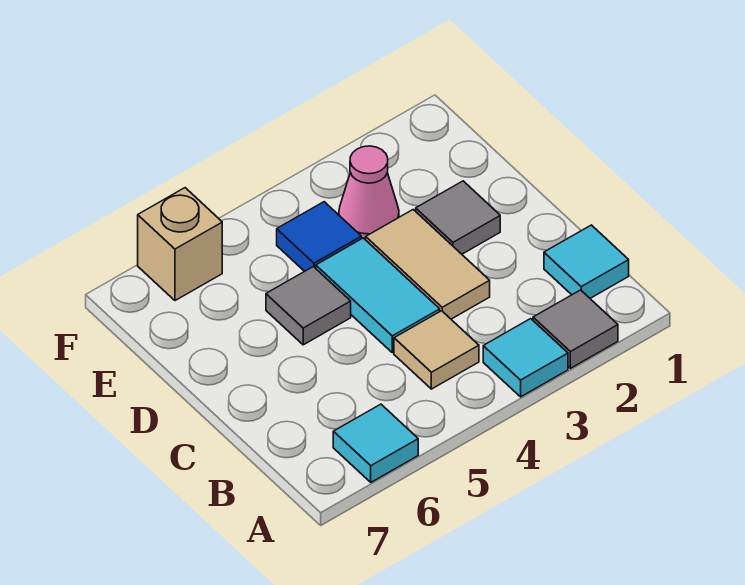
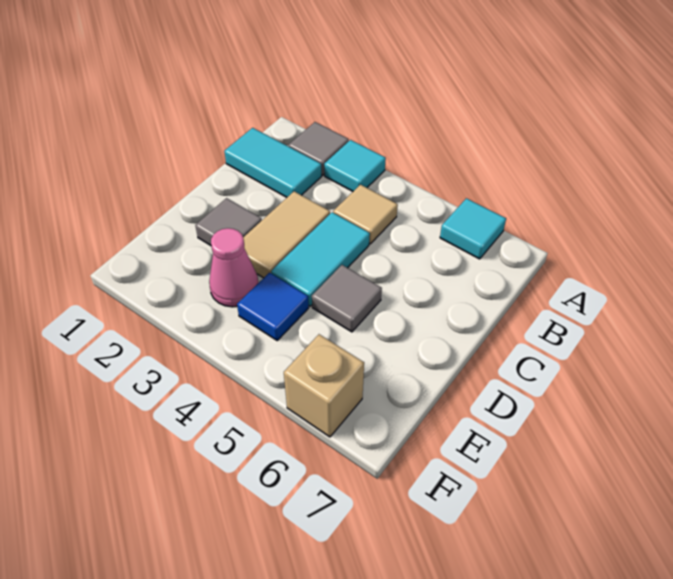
cyan tile B1 level 1 -> cyan tile B1:B2 level 1

